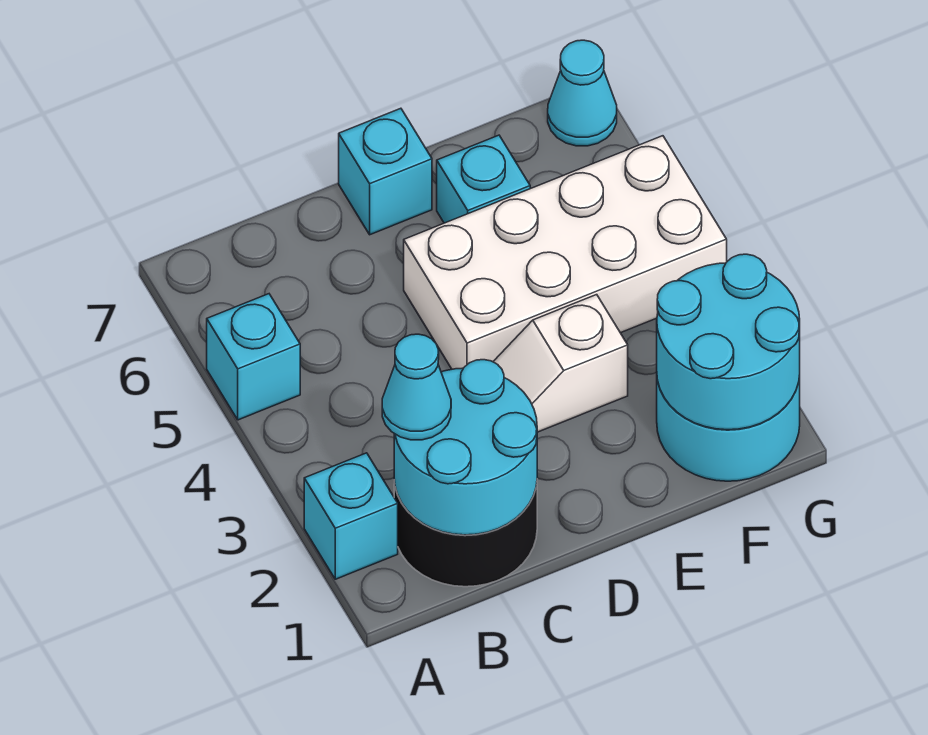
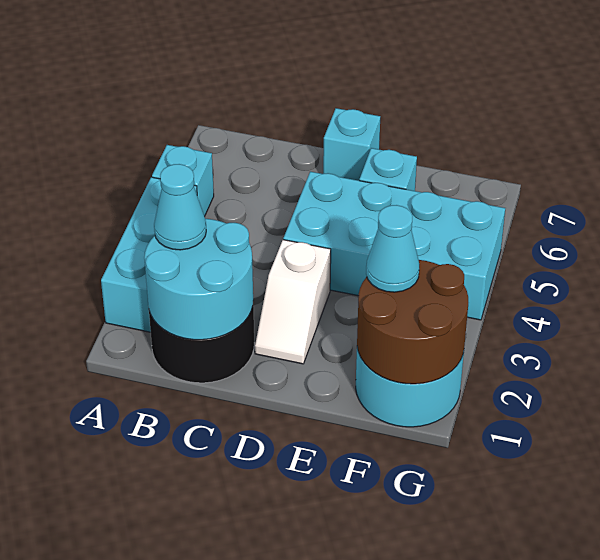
cyan brick A2 level 1 -> cyan brick A2:A4 level 1
white slope D3:E3 level 1 top E -> white slope D2:D3 level 1 top 3
white brick D4:G5 level 1 -> cyan brick D4:G5 level 1
cyan round brick F1:G2 level 2 -> brown round brick F1:G2 level 2
cyan cone G7 level 1 -> cyan cone F2 level 3

